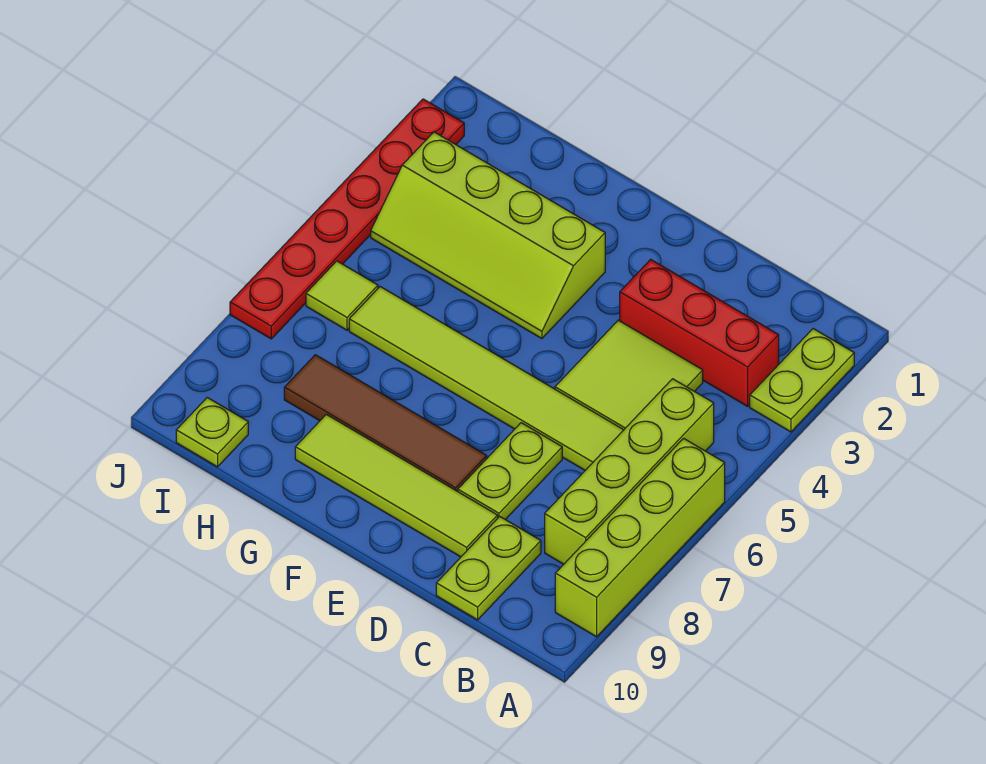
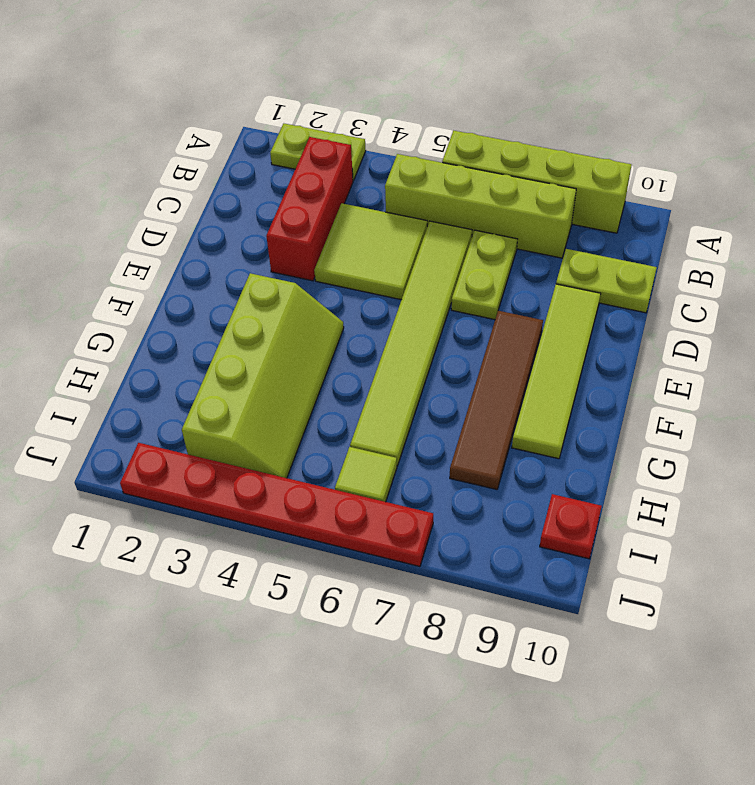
lime plate D7:D8 level 1 -> lime plate C7:D7 level 1
lime plate I10 level 1 -> red plate I10 level 1

